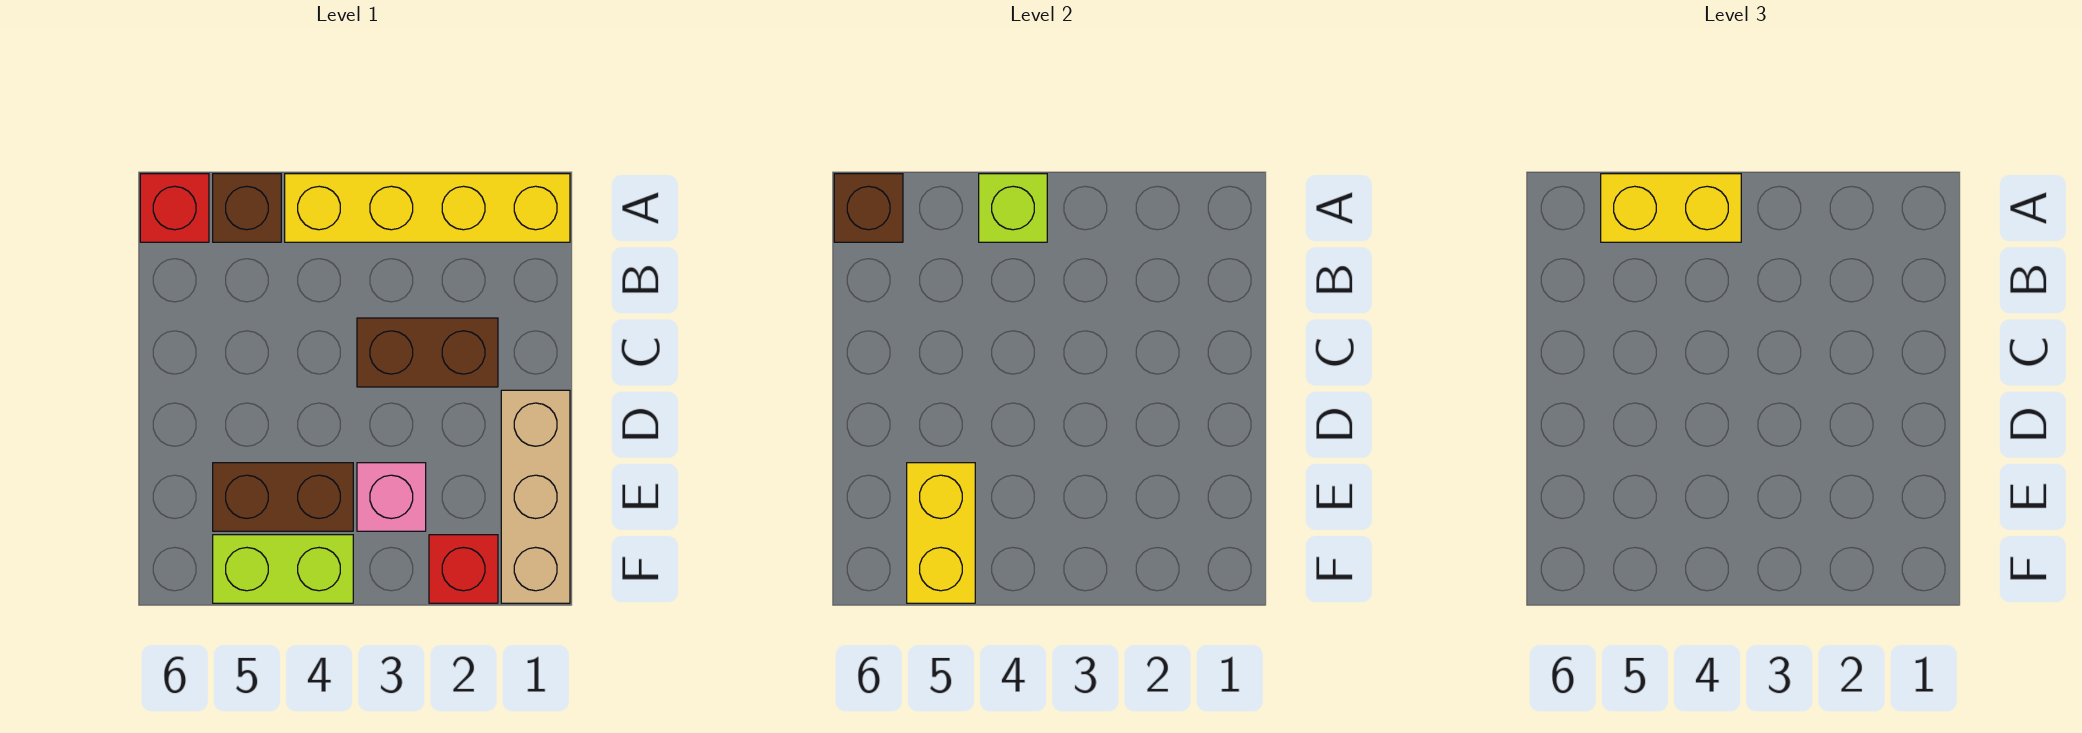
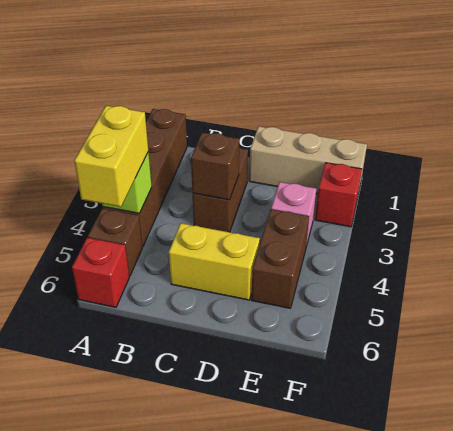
yellow brick A1:A4 level 1 -> brown brick A1:A4 level 1
brown brick A6 level 2 -> brown brick C3 level 2
yellow brick E5:F5 level 2 -> yellow brick C5:D5 level 1
lime brick F4:F5 level 1 -> none

